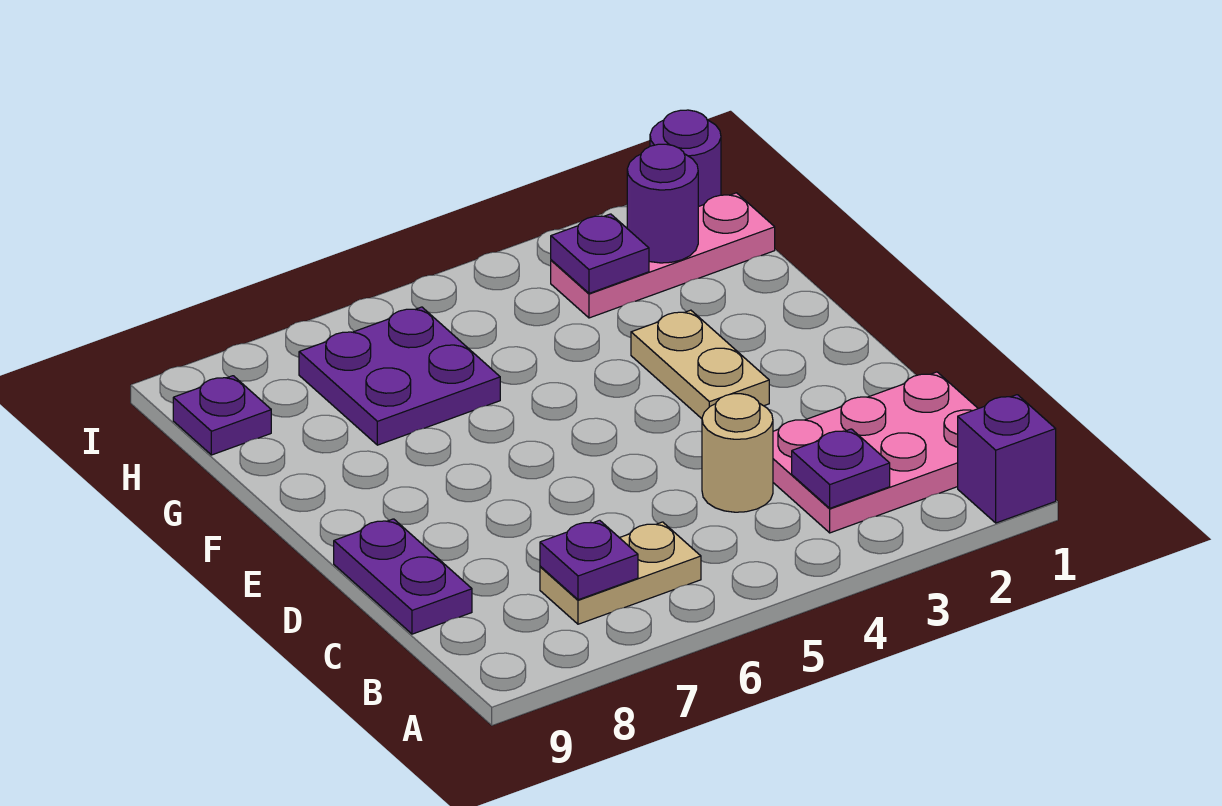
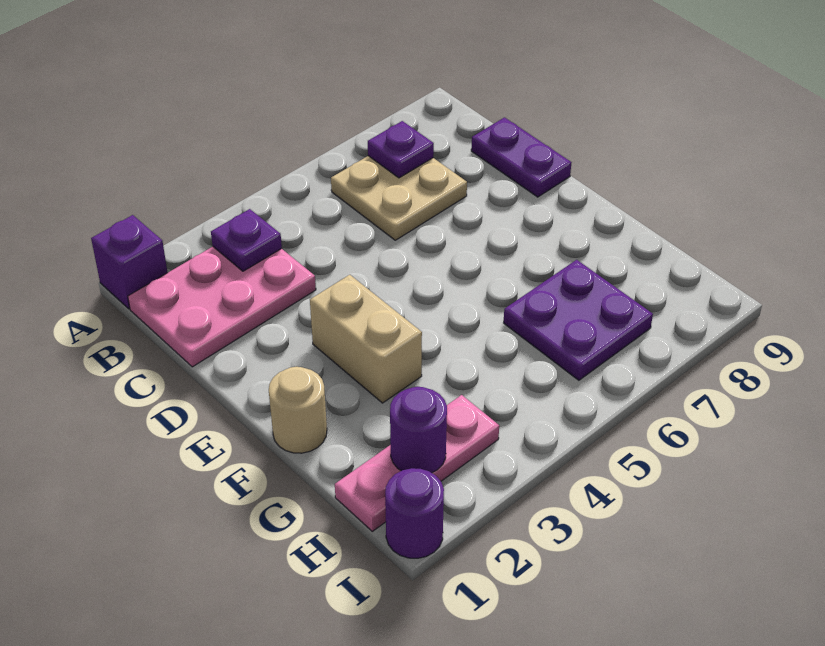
tan plate B6:B7 level 1 -> tan plate B6:C7 level 1
tan round brick C4 level 1 -> tan round brick F1 level 1
tan plate E3:F3 level 1 -> tan brick E3:F3 level 1
purple plate H3 level 2 -> none
purple plate H9 level 1 -> none

